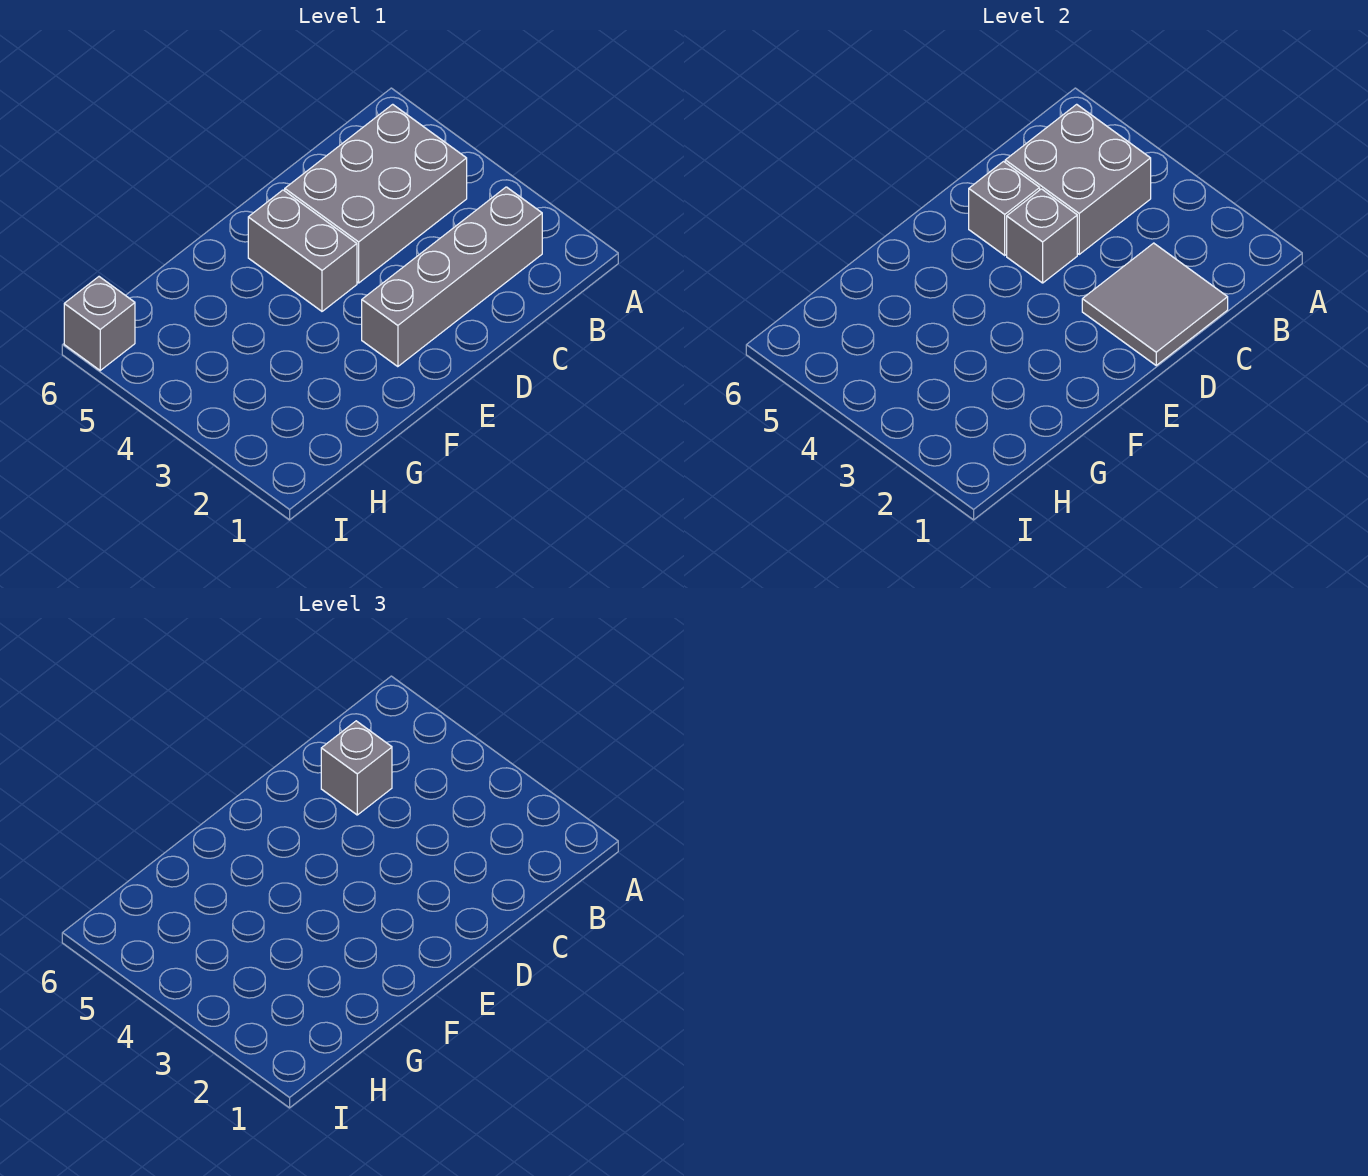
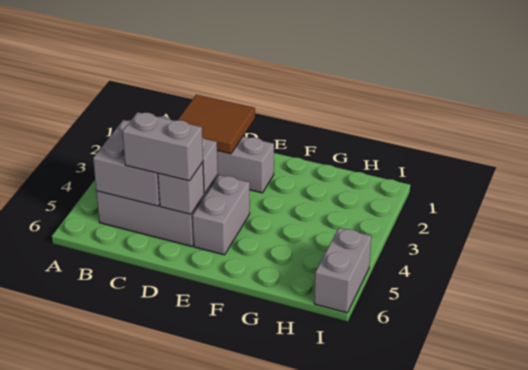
grey tile C1:D2 level 2 -> brown tile C1:D2 level 2
grey brick C5 level 3 -> grey brick C5:D5 level 3
grey brick I6 level 1 -> grey brick I5:I6 level 1

